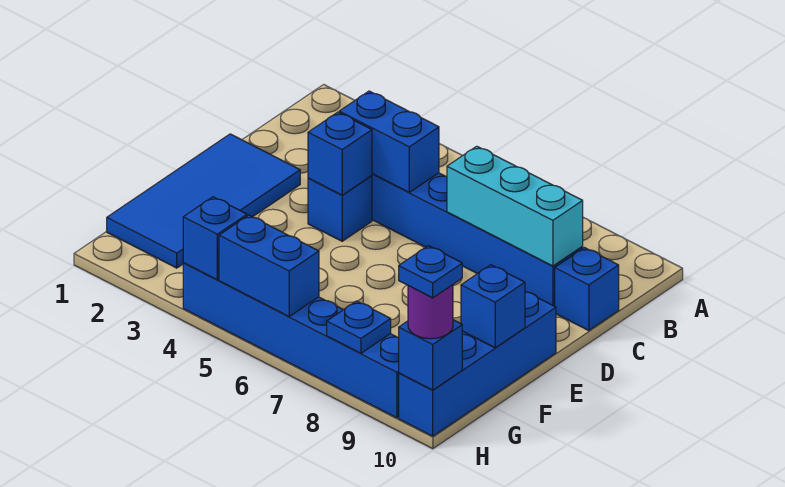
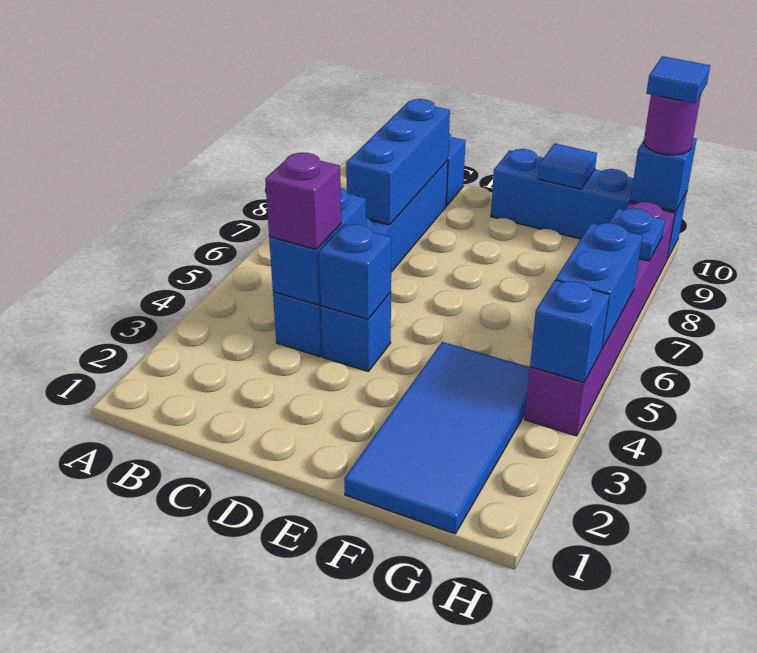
none -> purple brick C4 level 3
cyan brick C7:C9 level 2 -> blue brick C7:C9 level 2
blue tile D1:G2 level 1 -> blue tile F1:G4 level 1
blue brick F10 level 2 -> blue tile F10 level 2
blue brick H4:H9 level 1 -> purple brick H4:H9 level 1
blue plate H10 level 4 -> blue tile H10 level 4

